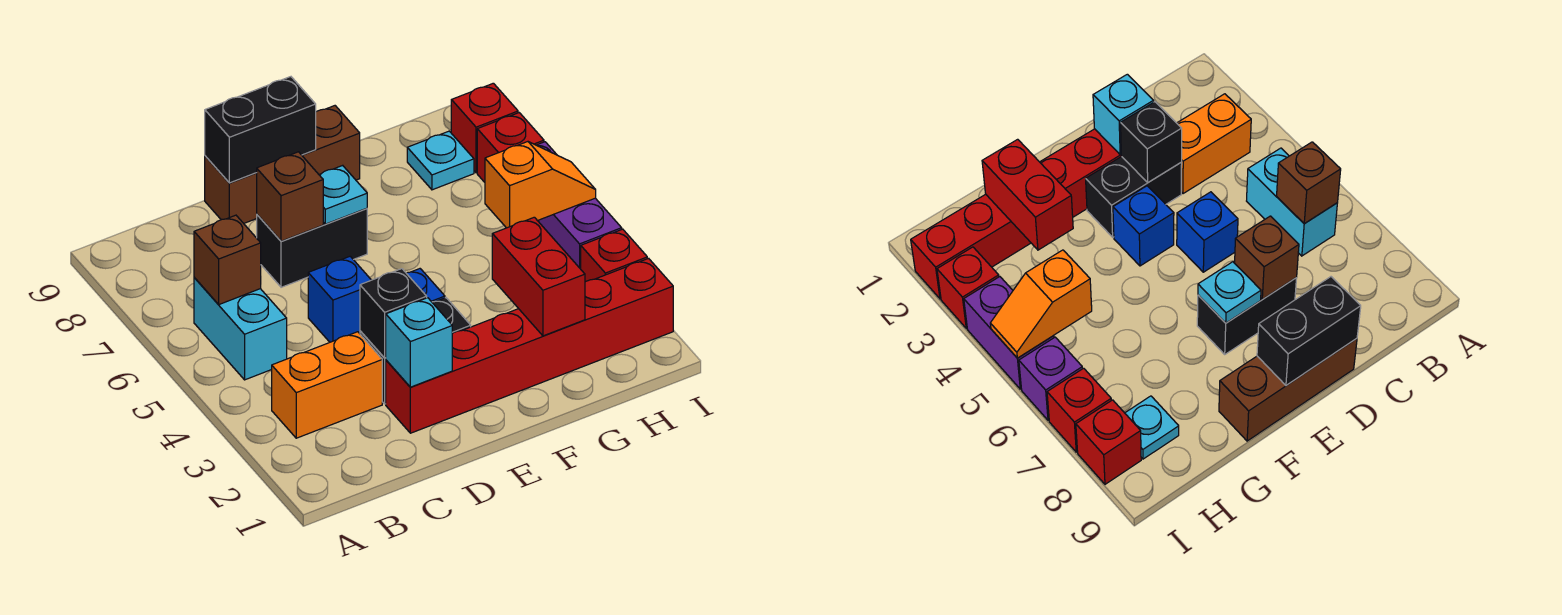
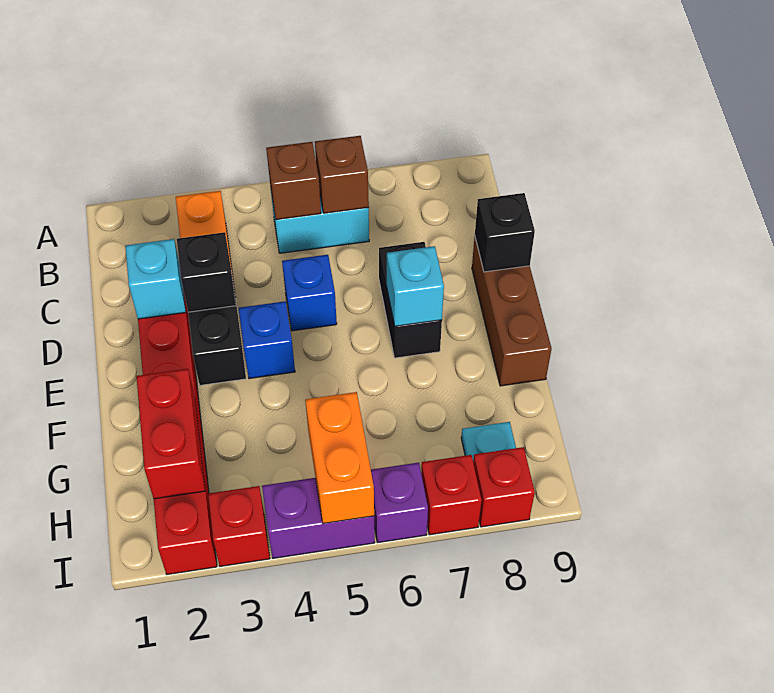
brown brick D7 level 2 -> brown brick B5 level 2
black brick D9:E9 level 2 -> black brick D9 level 2
cyan plate E7 level 2 -> cyan brick E7 level 2
red brick G2:G3 level 2 -> red brick G2:H2 level 2
orange slope H5:I5 level 2 top H -> orange brick H5:I5 level 2

